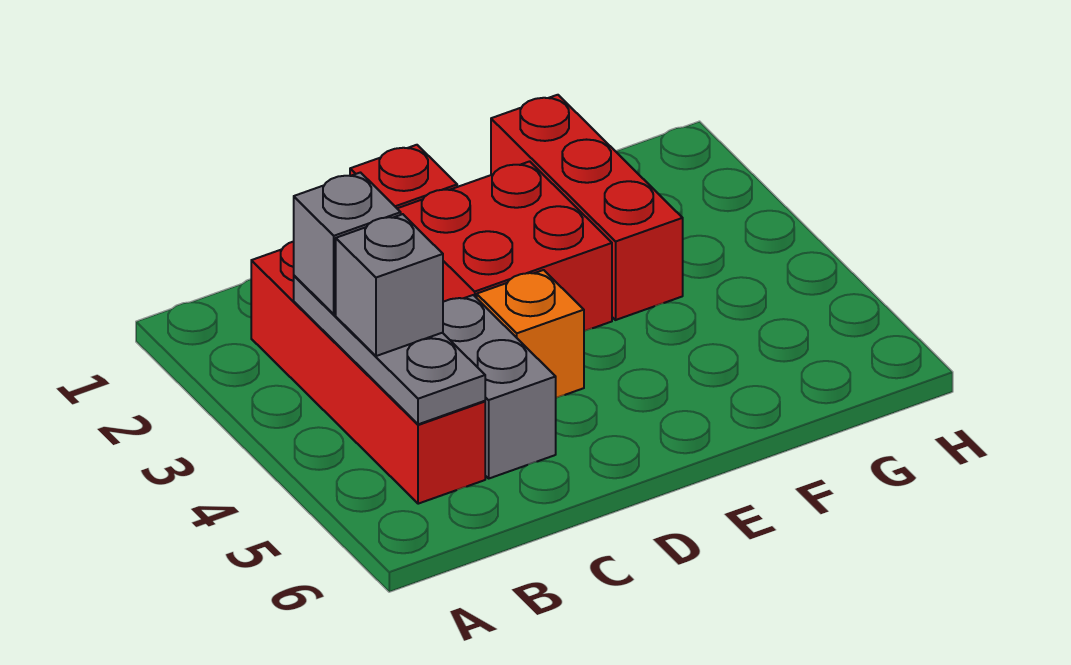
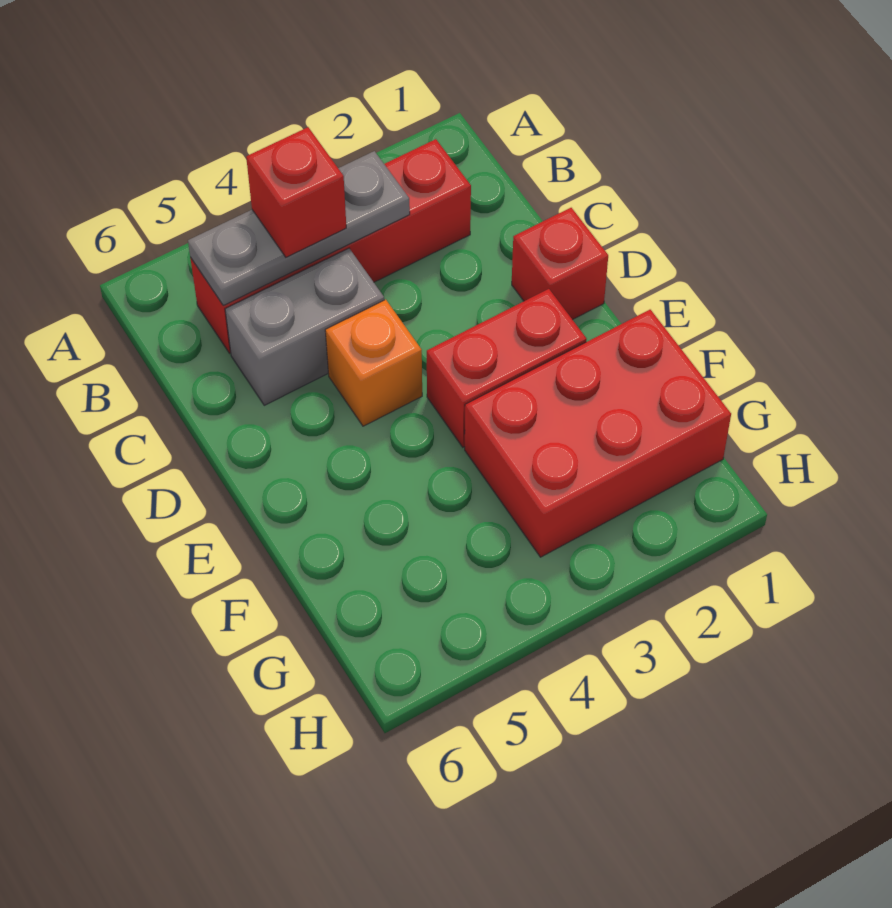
grey brick B3 level 3 -> none
grey brick B4 level 3 -> red brick B4 level 3
red brick D2:E3 level 1 -> red brick E2:E3 level 1
red brick F1:F3 level 1 -> red brick F1:G3 level 1

